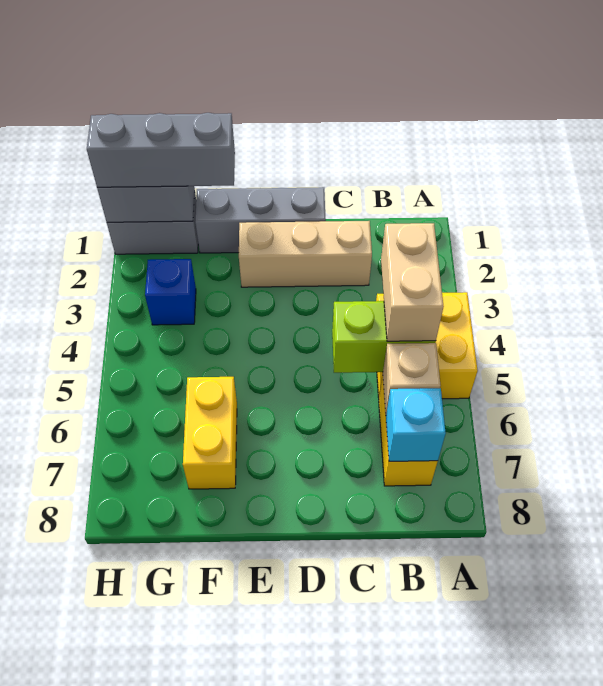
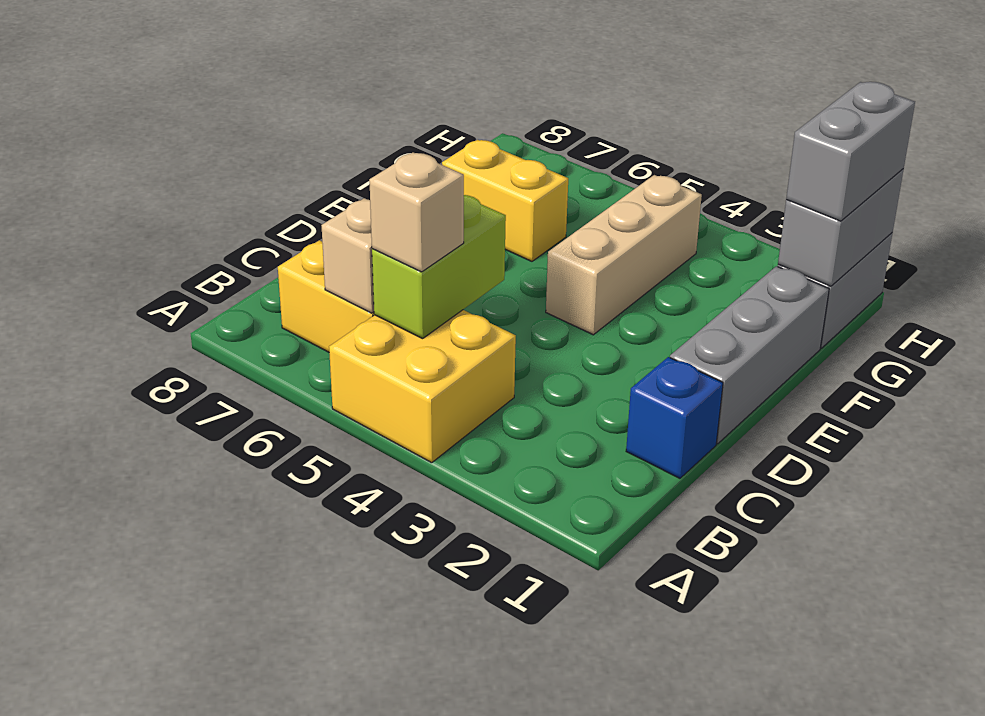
tan brick B4:B5 level 3 -> tan brick B5 level 3
cyan brick B7 level 2 -> none
tan brick C2:E2 level 1 -> tan brick E4:G4 level 1
grey brick F1:H1 level 3 -> grey brick G1:H1 level 3
blue brick G3 level 1 -> blue brick C1 level 1

